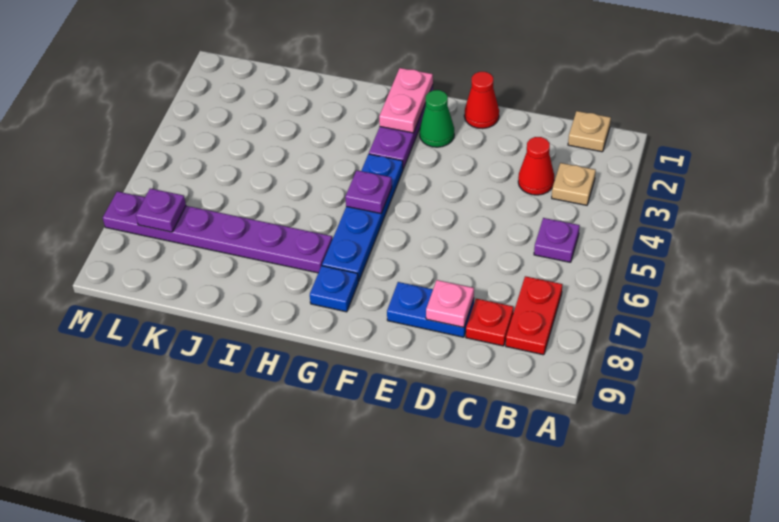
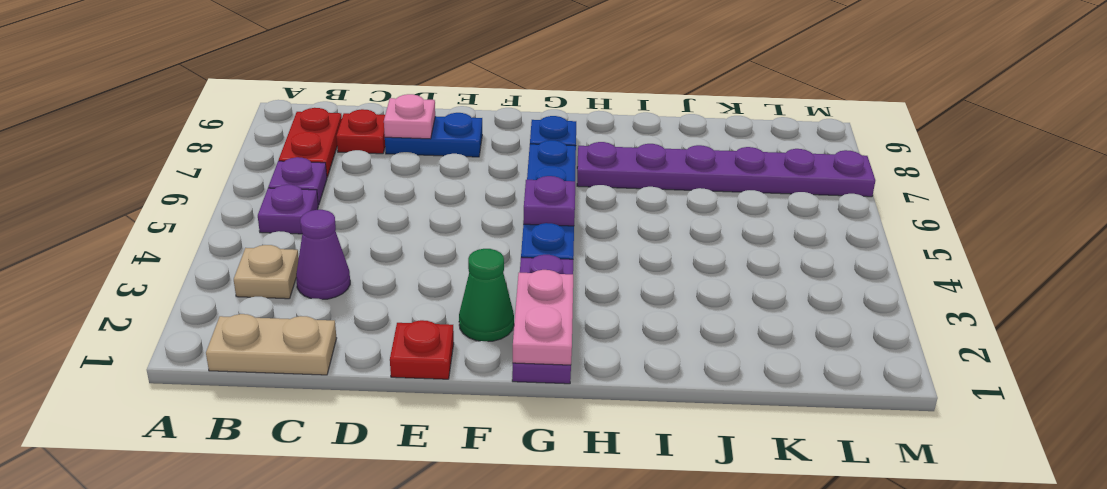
tan plate B1 level 1 -> tan plate B1:C1 level 1
red cone C3 level 1 -> purple cone C3 level 1
red cone E1 level 1 -> red plate E1 level 1
purple plate L7 level 2 -> purple plate B6 level 1

